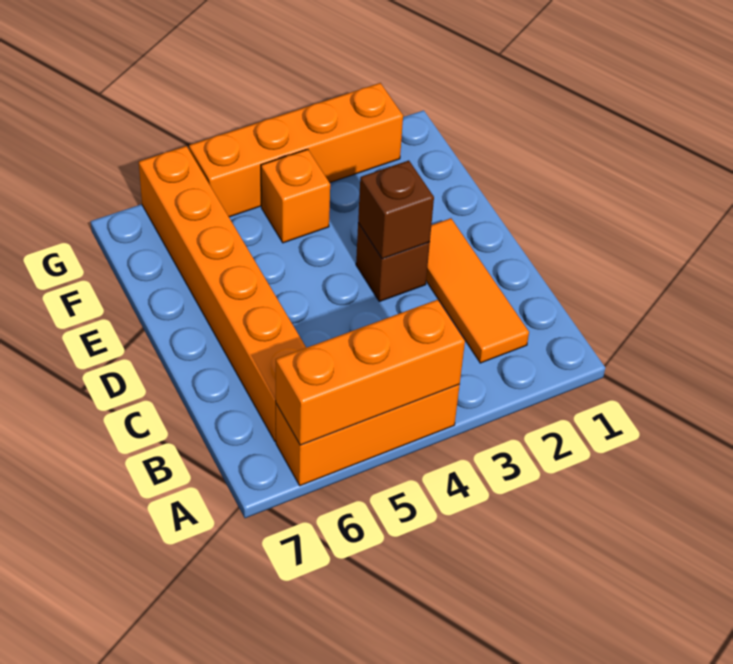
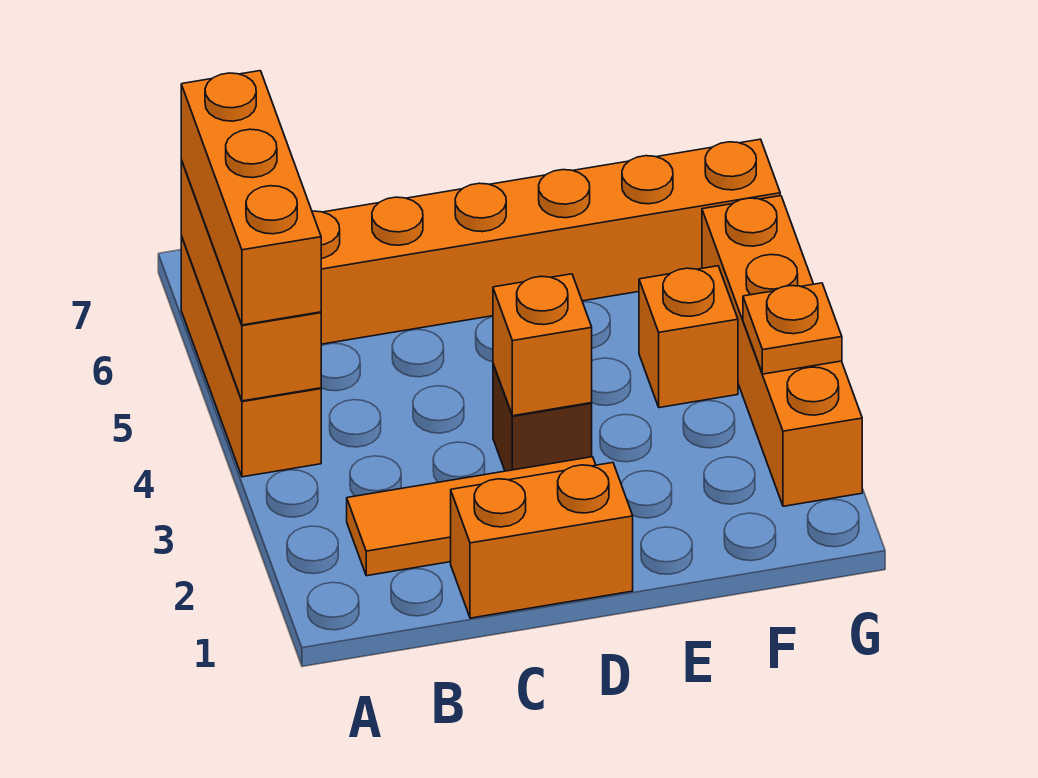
none -> orange brick A4:A6 level 3
none -> orange brick C1:D1 level 1
brown brick D3 level 2 -> orange brick D3 level 2
none -> orange plate G3 level 2

